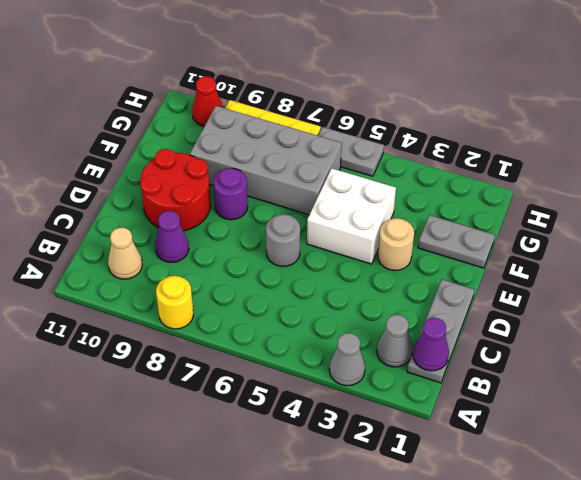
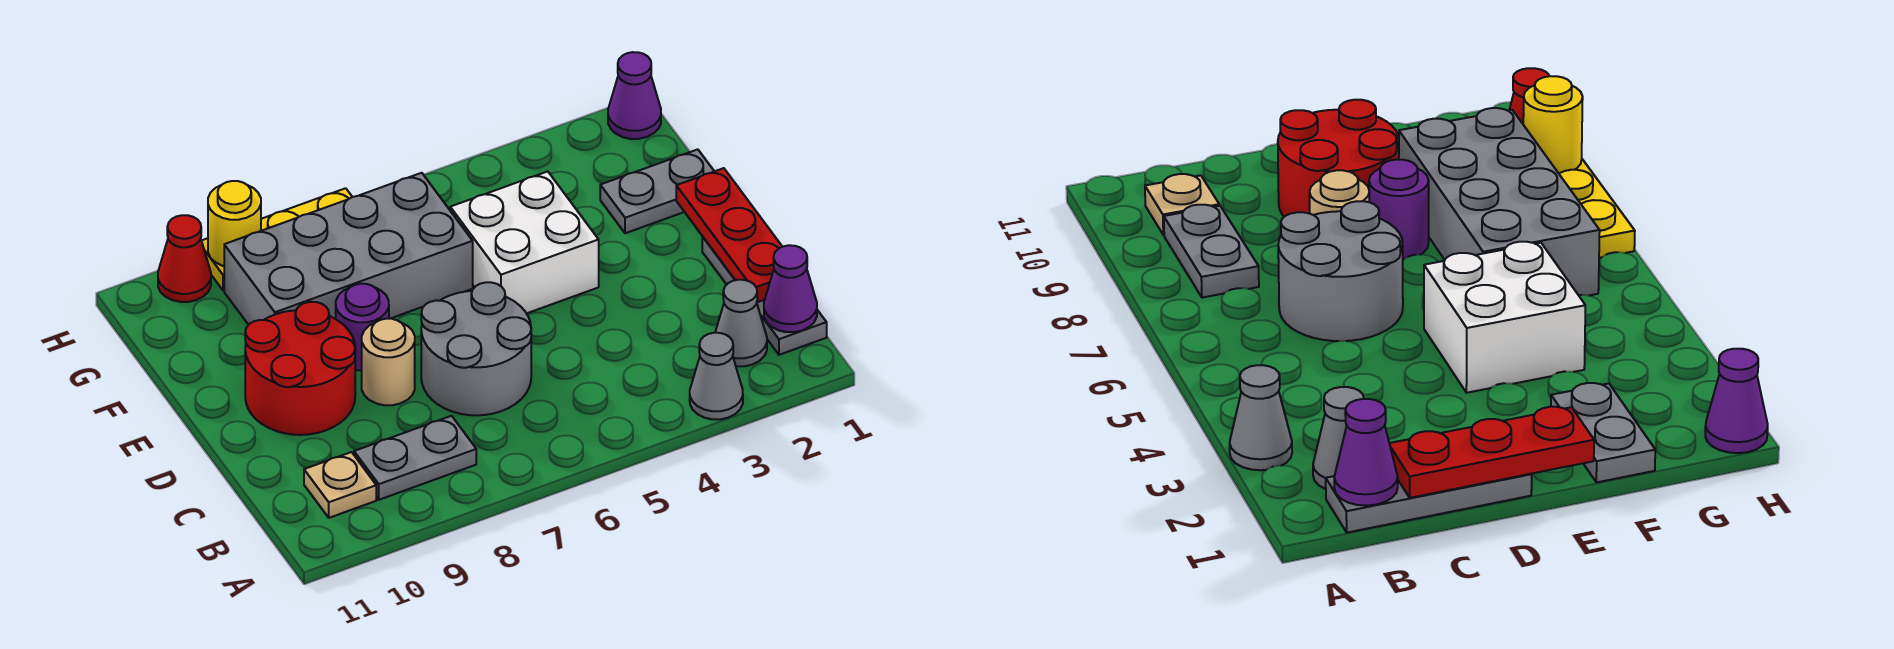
yellow round brick A8 level 1 -> yellow round brick H9 level 2
tan cone B10 level 1 -> tan plate B10 level 1
none -> red plate C1:E1 level 2
purple cone C9 level 1 -> purple cone H1 level 1
grey round brick D6 level 1 -> grey round brick C6:D7 level 1
tan round brick E3 level 1 -> tan round brick D8 level 1
grey plate H5:H6 level 1 -> grey plate B8:B9 level 1

